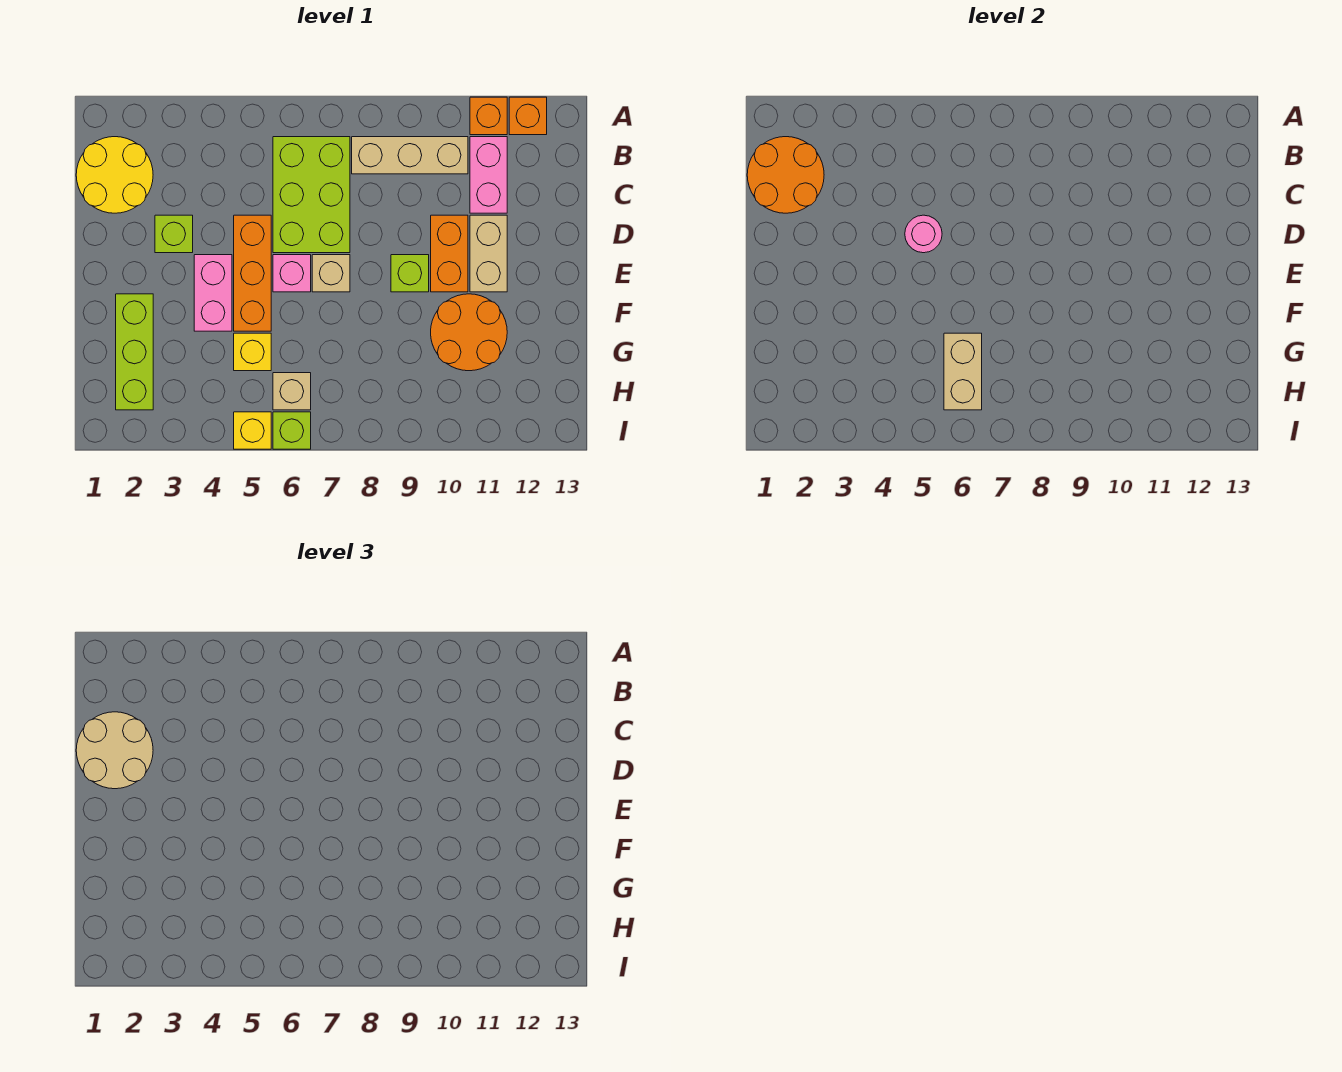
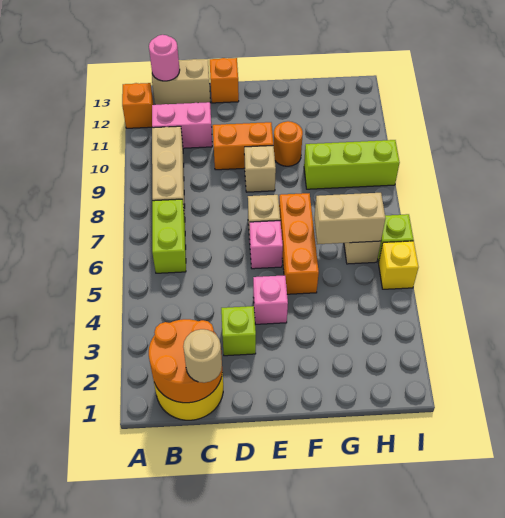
orange brick A11 level 1 -> orange brick D13 level 1
lime brick B6:D7 level 1 -> lime brick B6:B7 level 1
tan round brick C1:D2 level 3 -> tan round brick C1 level 3
orange brick D5:F5 level 1 -> orange brick F5:F7 level 1
pink round brick D5 level 2 -> pink round brick B13 level 2
tan brick D11:E11 level 1 -> tan brick B13:C13 level 1
pink brick E4:F4 level 1 -> pink brick E4 level 1
lime brick E9 level 1 -> tan brick E9 level 1
lime brick F2:H2 level 1 -> lime brick G9:I9 level 1
orange round brick F10:G11 level 1 -> orange round brick F10 level 1
yellow brick G5 level 1 -> none

